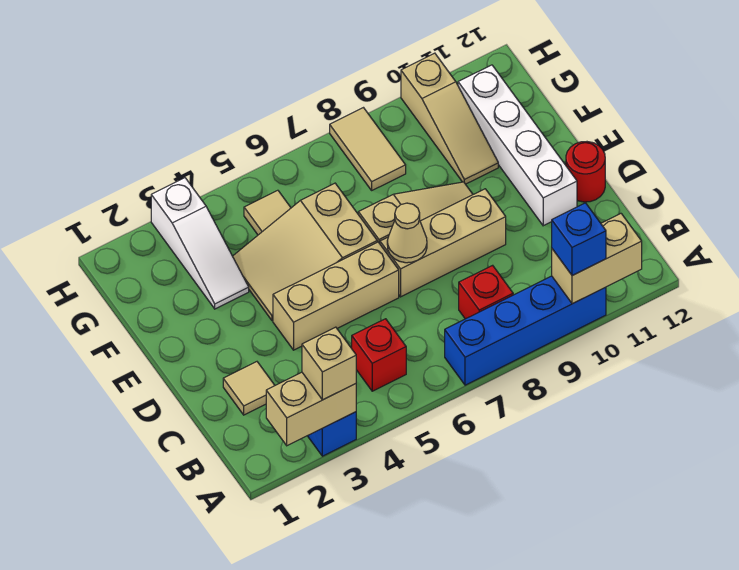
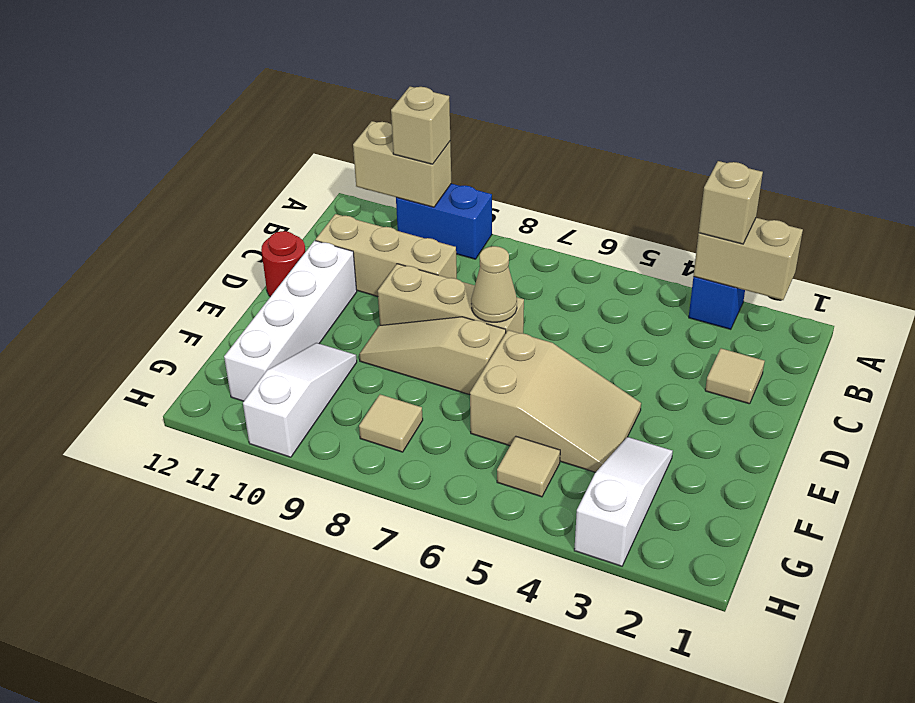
blue brick A7:A10 level 1 -> blue brick A9:A10 level 1
blue brick A10 level 3 -> tan brick A10 level 3
red brick B5 level 1 -> none
red brick B8 level 1 -> none
tan brick D4:D6 level 1 -> tan brick C9:C11 level 1
tan slope F10:H10 level 1 top H -> white slope F10:H10 level 1 top H
tan tile G8:H8 level 1 -> tan tile G8 level 1

